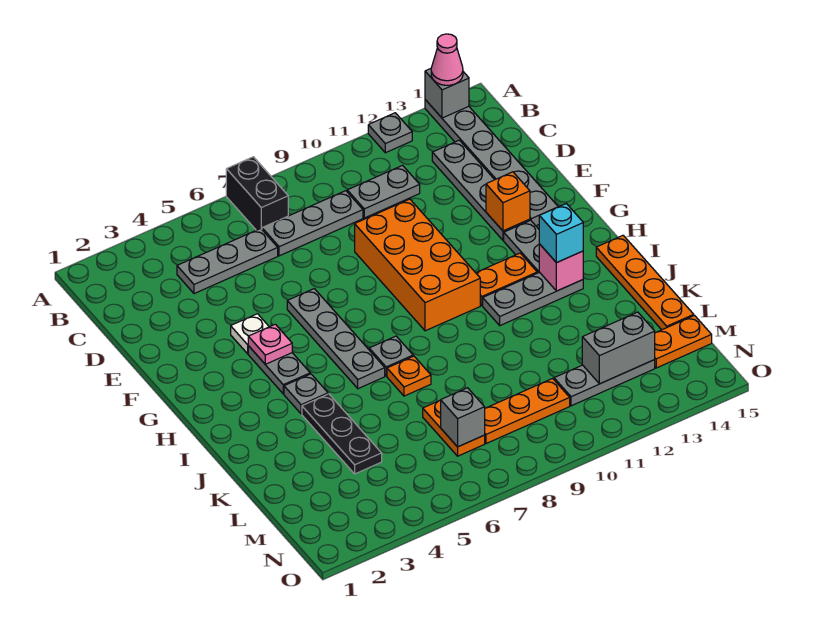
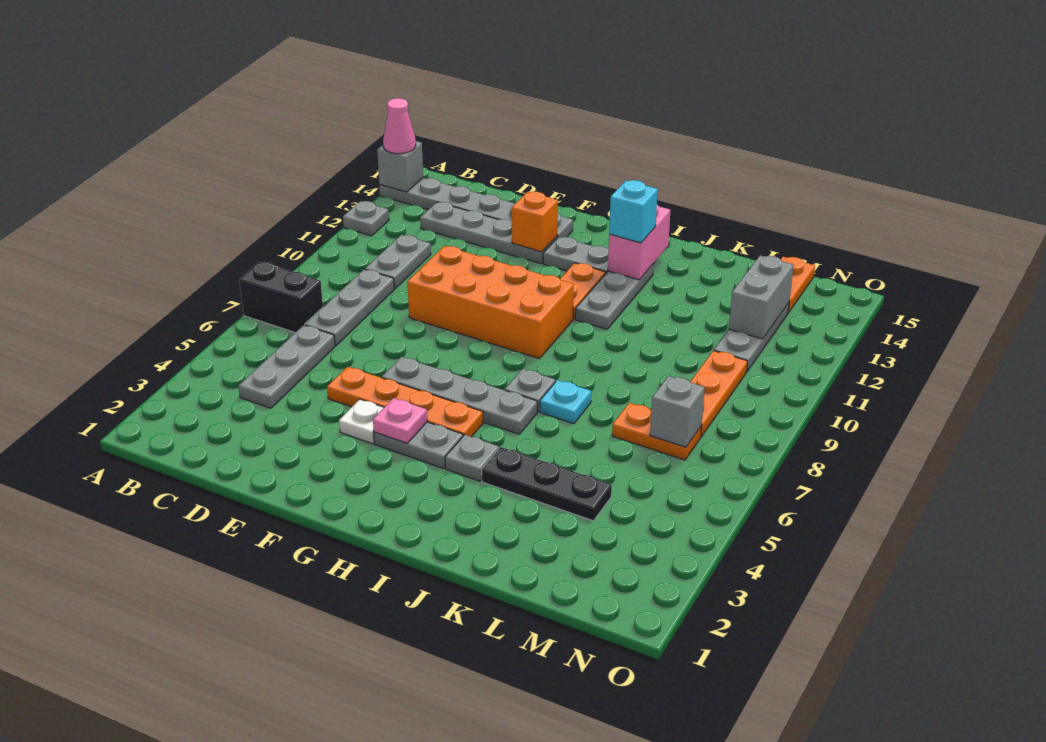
pink brick I13 level 2 -> pink brick I13:I14 level 2
orange plate I15:L15 level 1 -> orange plate E5:H5 level 1
orange plate J7 level 1 -> cyan plate J7 level 1

